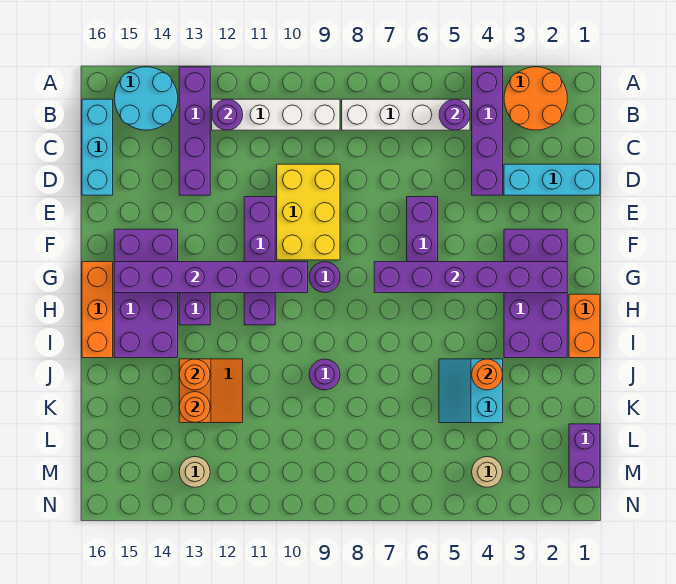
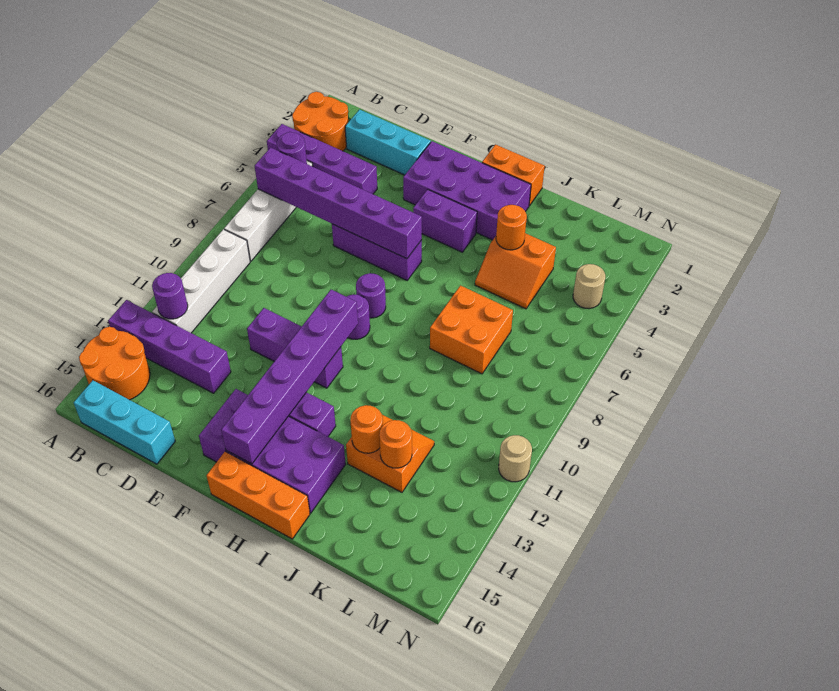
cyan round brick A14:B15 level 1 -> orange round brick A14:B15 level 1
cyan brick D1:D3 level 1 -> cyan brick C2:E2 level 1
yellow brick D9:F10 level 1 -> none
purple brick E11:H11 level 1 -> purple brick E11:G11 level 1
purple brick G2:G7 level 2 -> purple brick B6:G6 level 2
cyan slope J4:K5 level 1 top 4 -> orange slope J4:K5 level 1 top 4
none -> orange brick J7:K8 level 1
purple round brick J9 level 1 -> purple round brick G8 level 1
purple brick L1:M1 level 1 -> purple brick G4:H4 level 1
tan round brick M13 level 1 -> tan round brick N11 level 1

